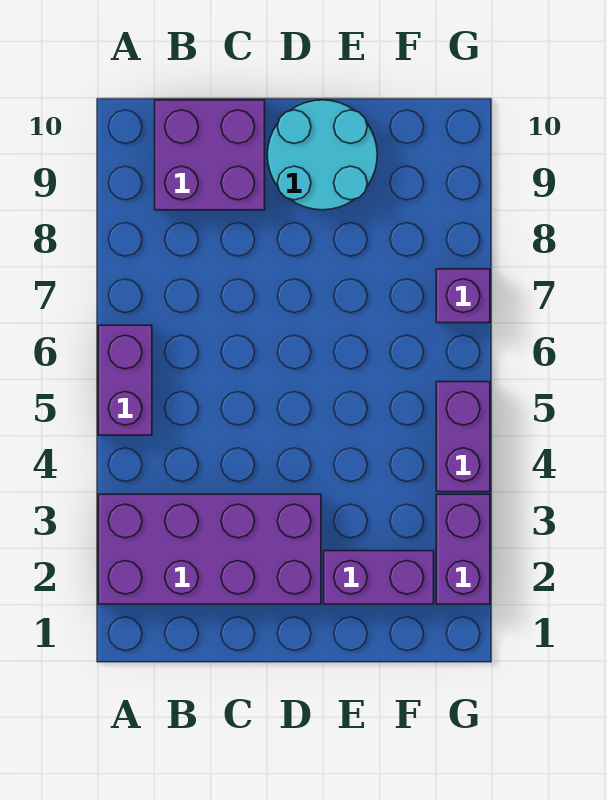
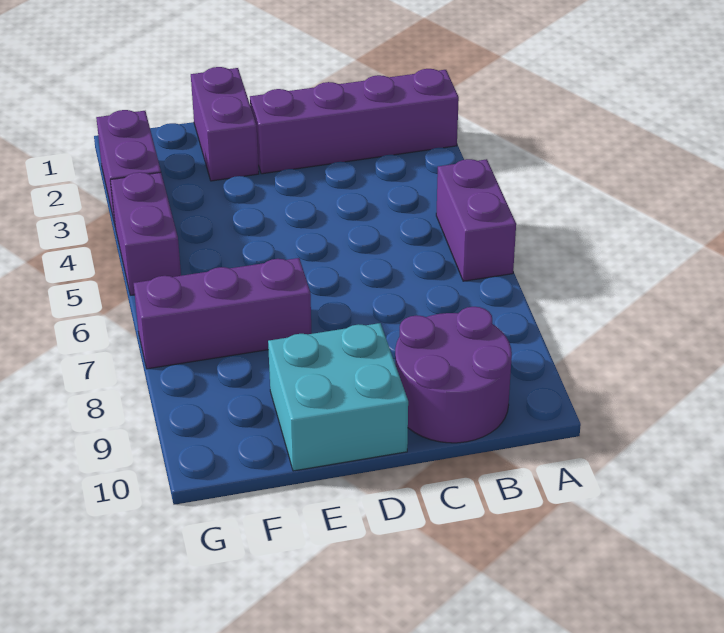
purple brick A2:D3 level 1 -> purple brick A2:D2 level 1
purple brick B9:C10 level 1 -> purple round brick B9:C10 level 1
cyan round brick D9:E10 level 1 -> cyan brick D9:E10 level 1
purple brick E2:F2 level 1 -> purple brick E1:E2 level 1
purple brick G7 level 1 -> purple brick E7:G7 level 1

